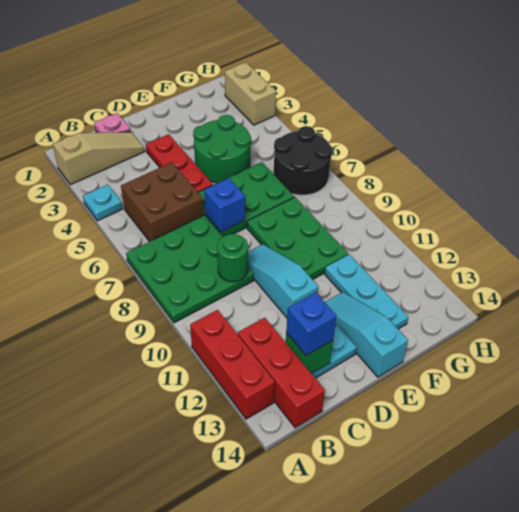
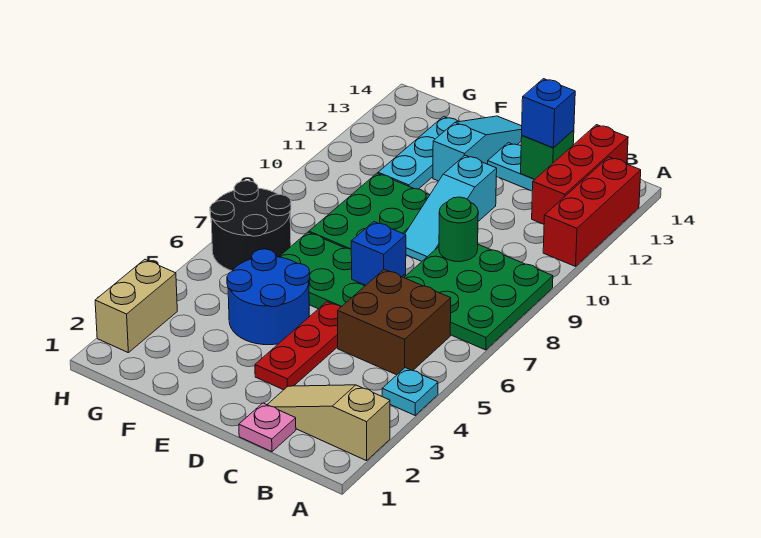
green round brick E4:F5 level 1 -> blue round brick E4:F5 level 1
cyan slope E12:E14 level 1 top 14 -> cyan slope E12:E14 level 1 top 12

